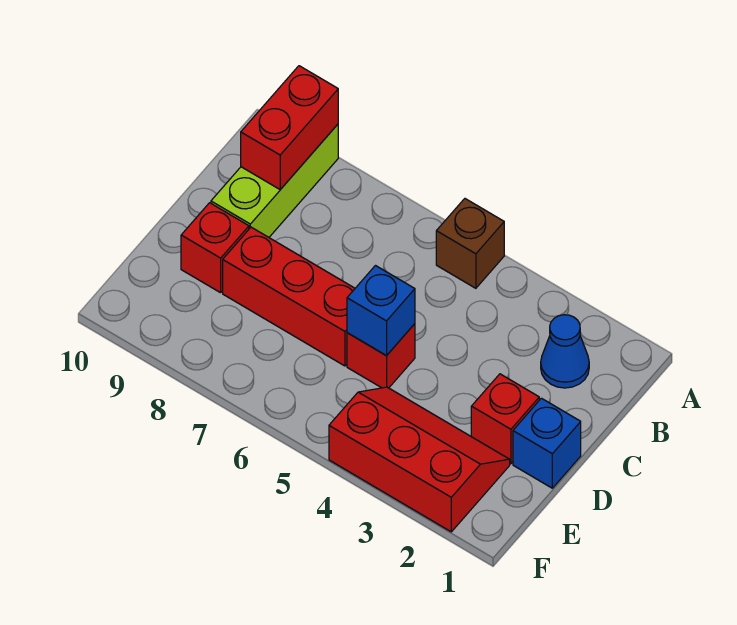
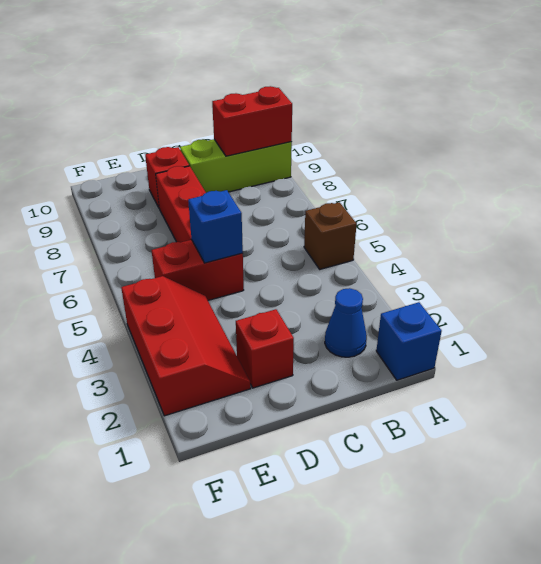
blue brick D1 level 1 -> blue brick A1 level 1
red brick D5 level 1 -> red brick D5:E5 level 1

